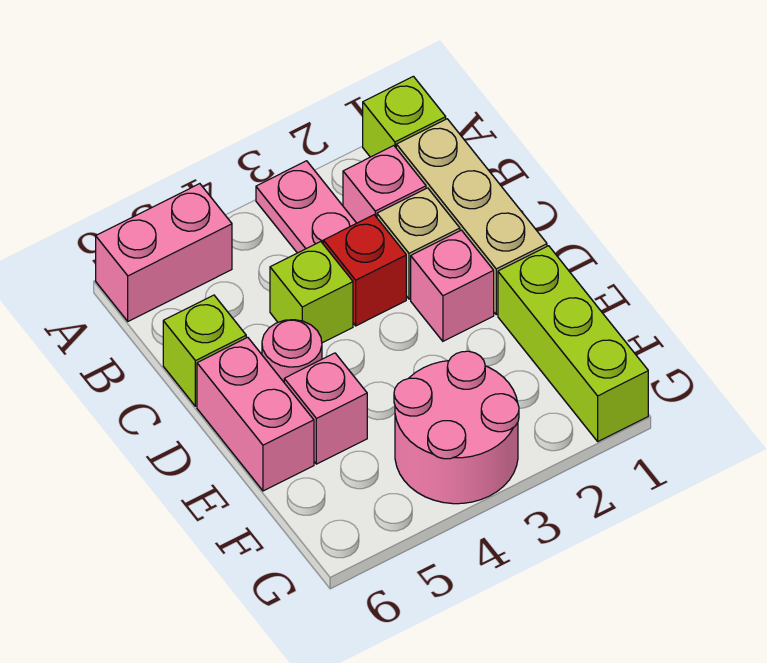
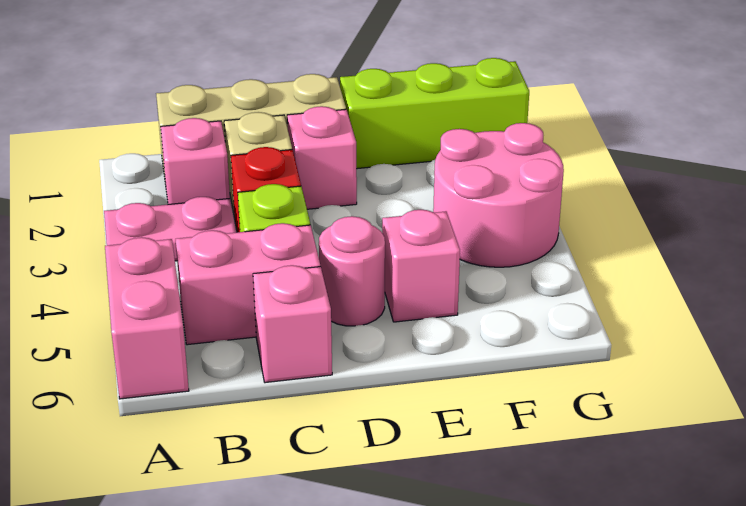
lime brick A1 level 1 -> none
lime brick C6 level 1 -> pink brick C6 level 1
pink brick D6:E6 level 1 -> pink brick B5:C5 level 1

